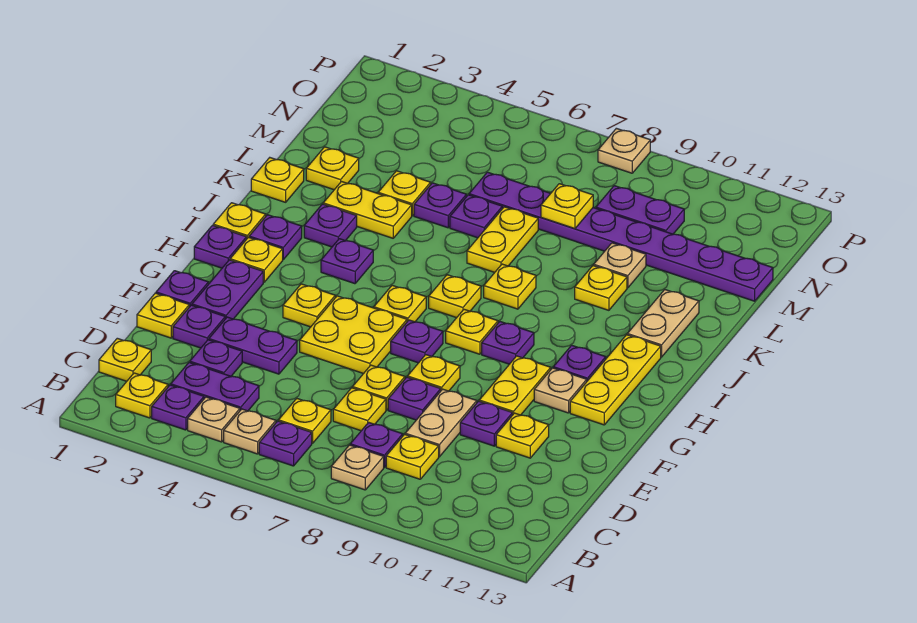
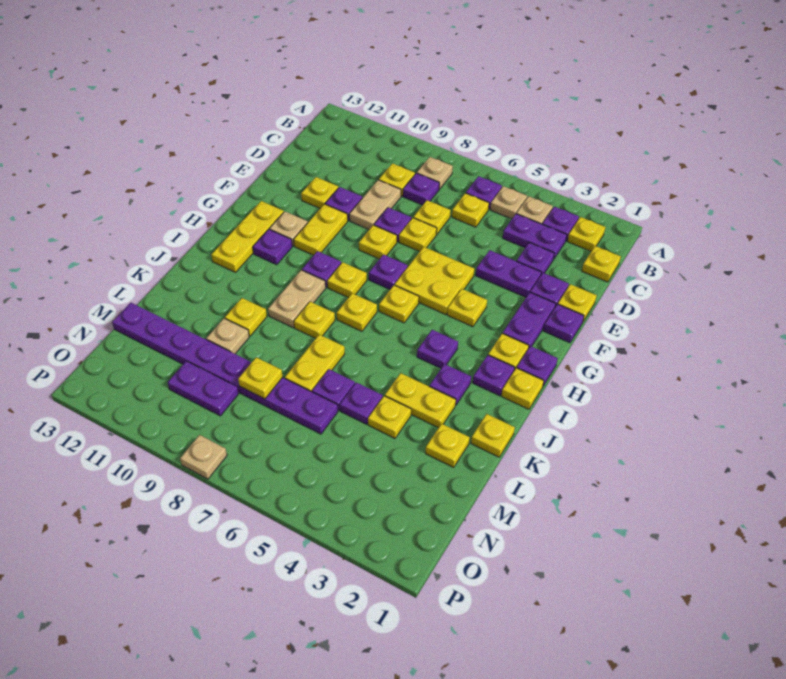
tan plate J12:K12 level 1 -> tan plate I9:J9 level 1

